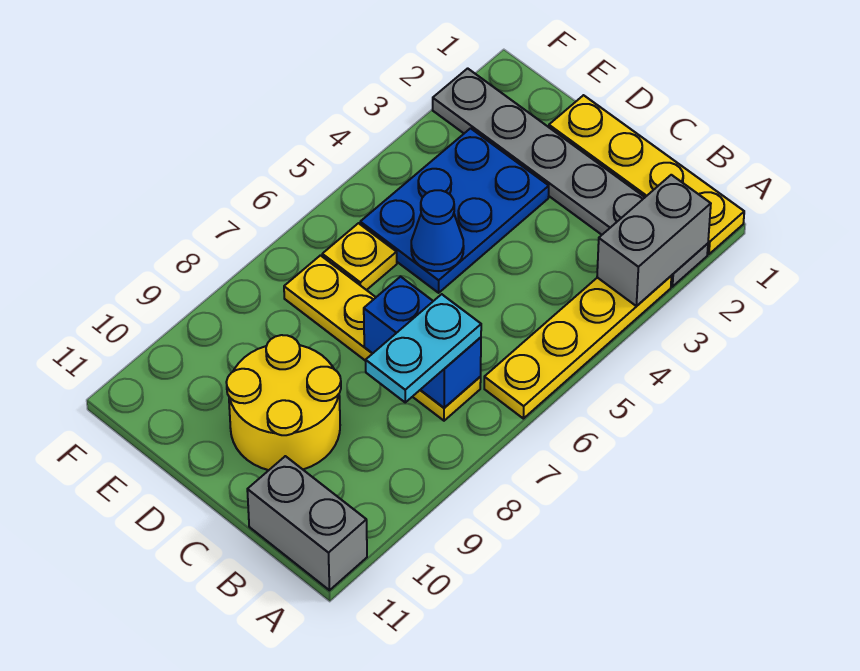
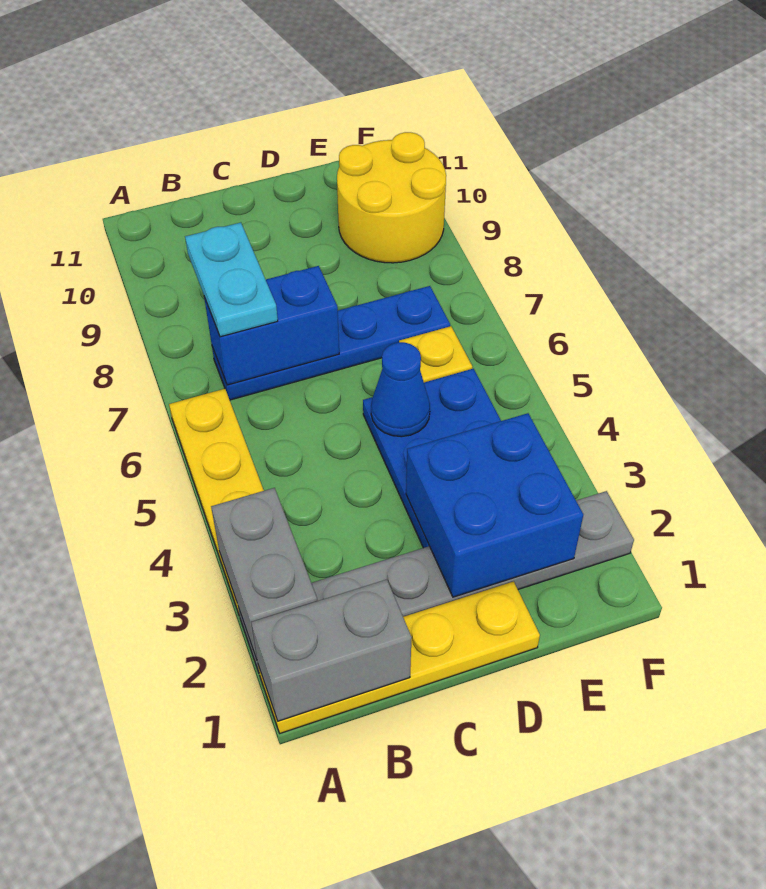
grey brick A11:B11 level 1 -> grey brick A1:B1 level 2
yellow plate B7:E7 level 1 -> blue plate B7:E7 level 1
yellow round brick C9:D10 level 1 -> yellow round brick E9:F10 level 1
none -> blue brick D2:E3 level 2

